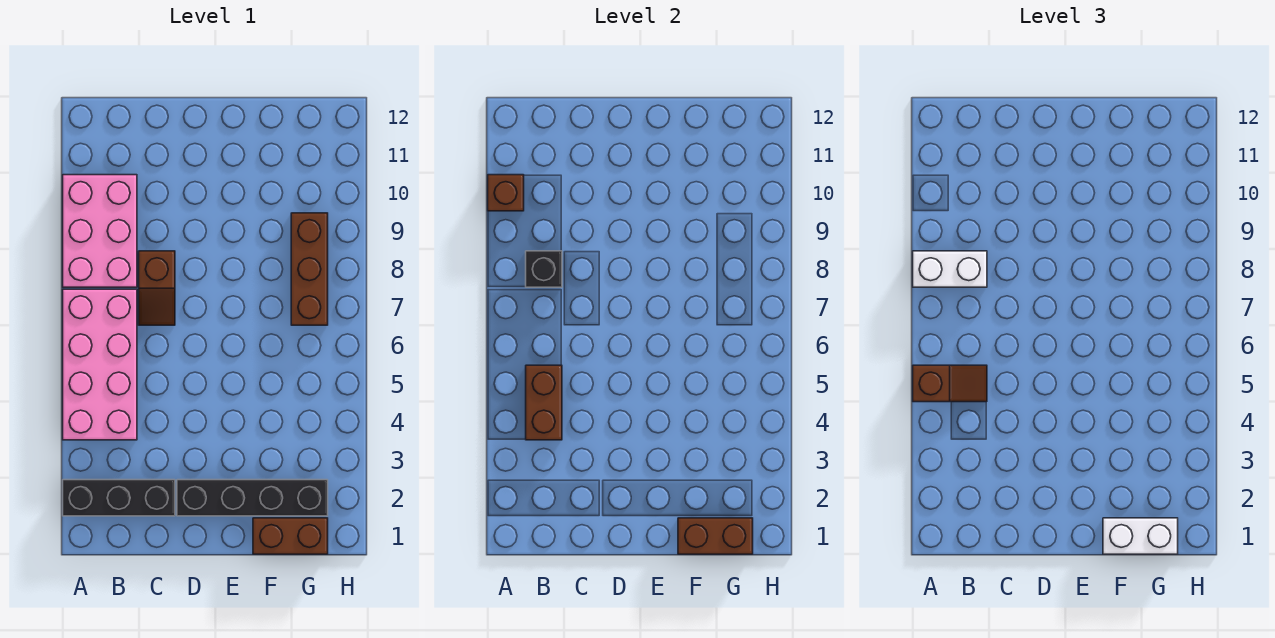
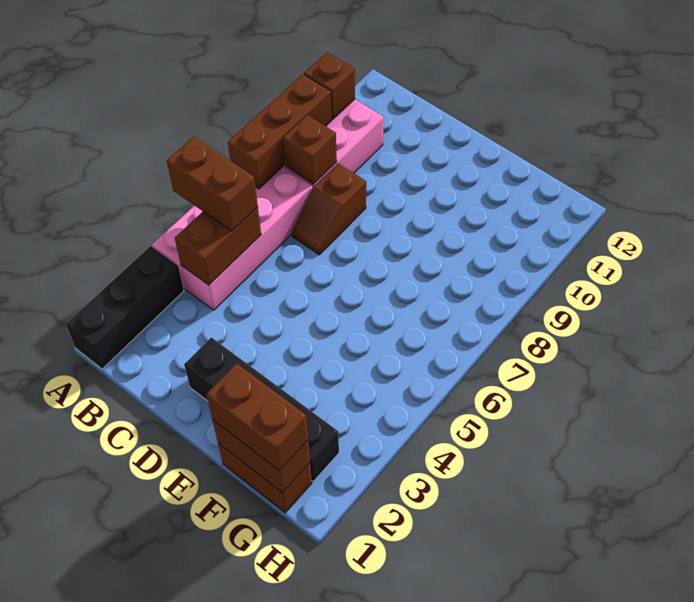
black brick A2:C2 level 1 -> black brick A1:A3 level 1
brown slope A5:B5 level 3 top A -> brown brick A5:B5 level 3
white brick A8:B8 level 3 -> none
black brick B8 level 2 -> brown brick B8 level 2
white brick F1:G1 level 3 -> brown brick F1:G1 level 3
brown brick G7:G9 level 1 -> brown brick A7:A9 level 2

